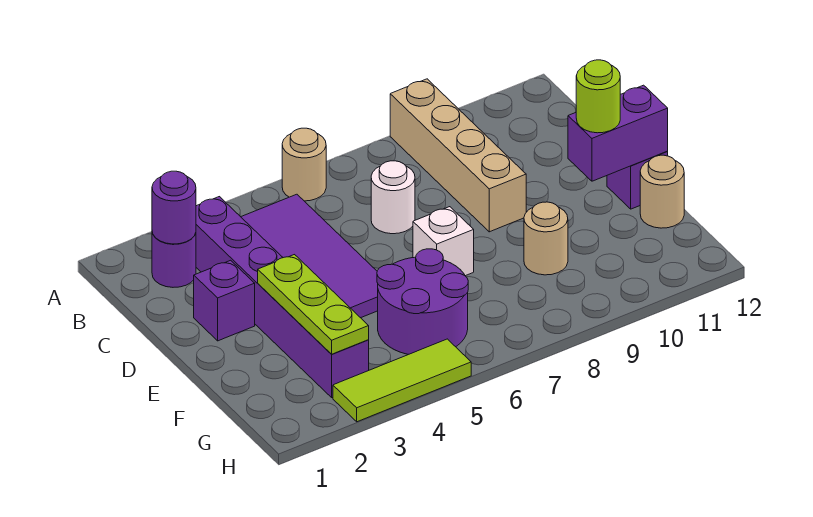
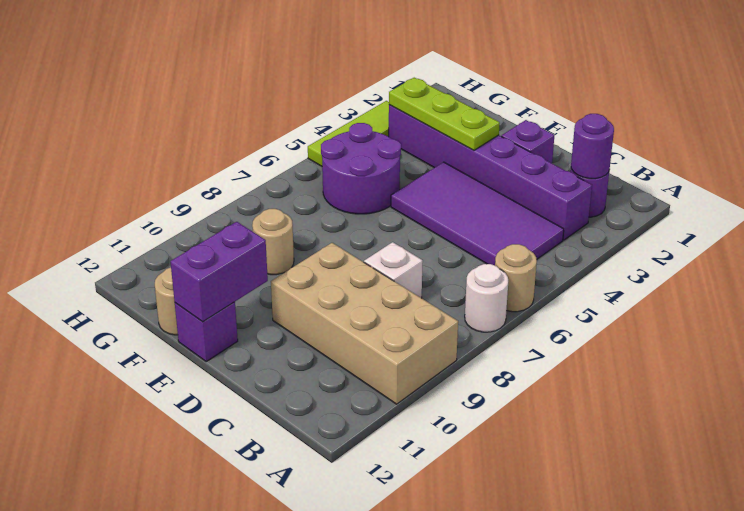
tan brick A9:D9 level 1 -> tan brick A9:D10 level 1
white round brick C7 level 1 -> white round brick A7 level 1
white brick E7 level 1 -> white brick C8 level 1
lime round brick E11 level 3 -> none

